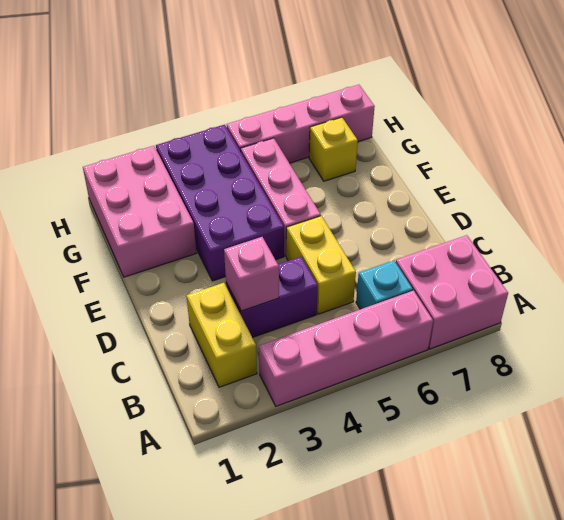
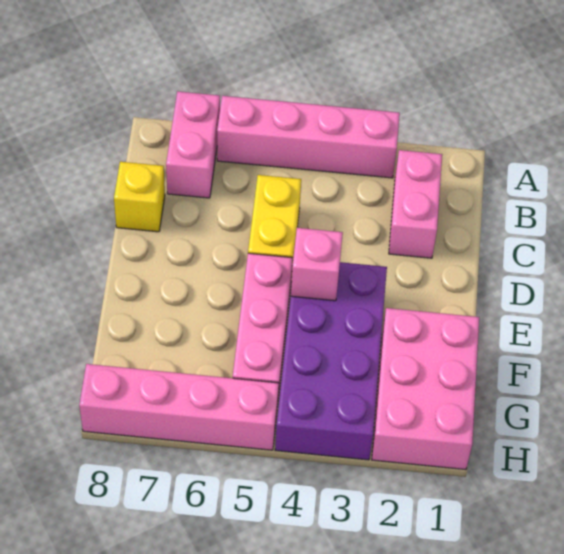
pink brick A7:B8 level 1 -> pink brick A7:B7 level 1
yellow brick B2:C2 level 1 -> pink brick B2:C2 level 1
cyan brick B6 level 1 -> none
purple brick C3:C4 level 1 -> none
pink brick C3 level 2 -> pink brick E4 level 2
yellow brick G7 level 1 -> yellow brick C8 level 1

